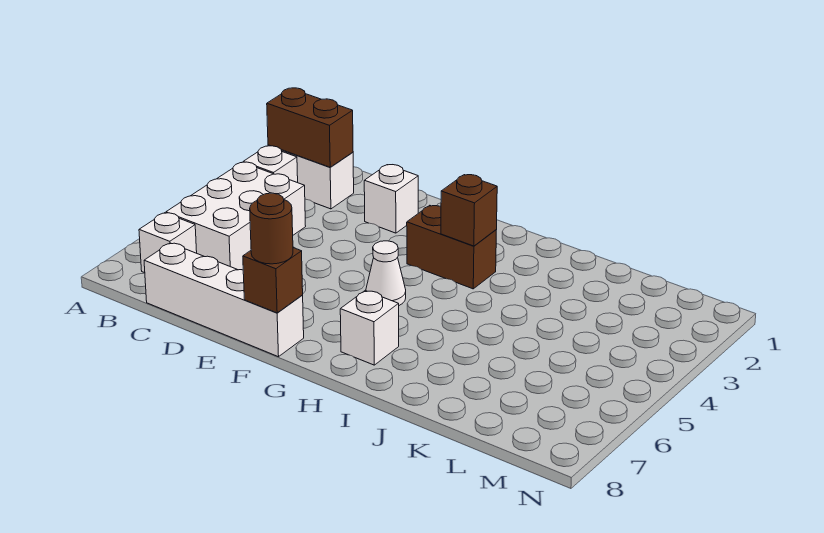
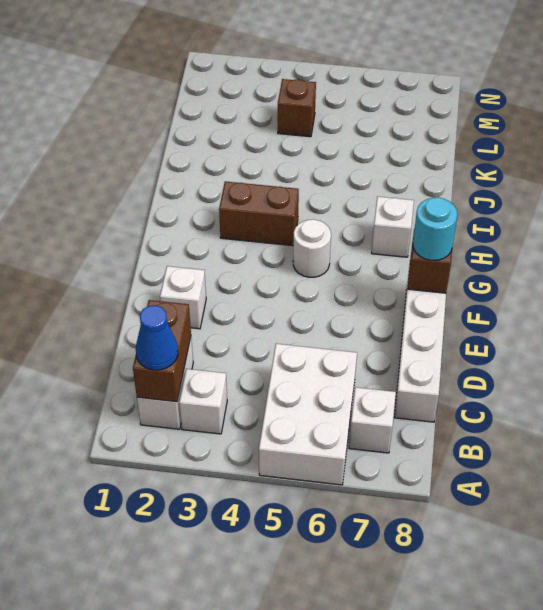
none -> blue cone B2 level 3
white brick B4:C6 level 1 -> white brick A5:C6 level 1
brown round brick F8 level 3 -> cyan round brick F8 level 3
brown brick G3:H3 level 1 -> brown brick H3:H4 level 1
white cone G5 level 1 -> white round brick G5 level 1
brown brick H3 level 2 -> brown brick L4 level 1

